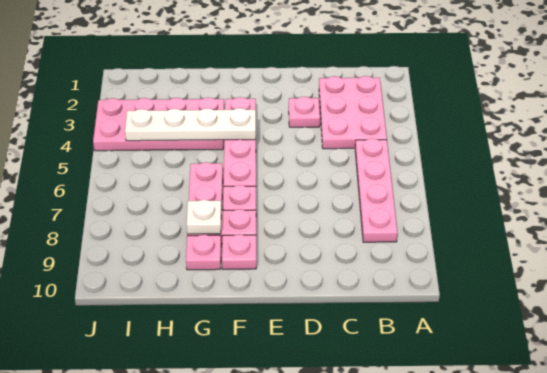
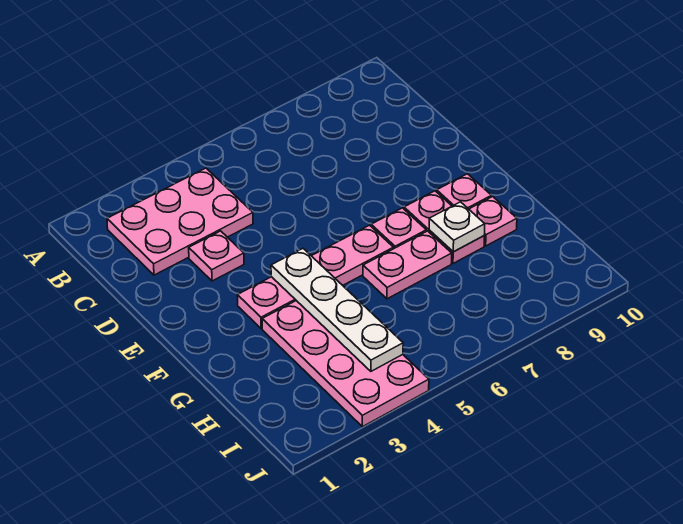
pink plate B5:B8 level 1 -> none

